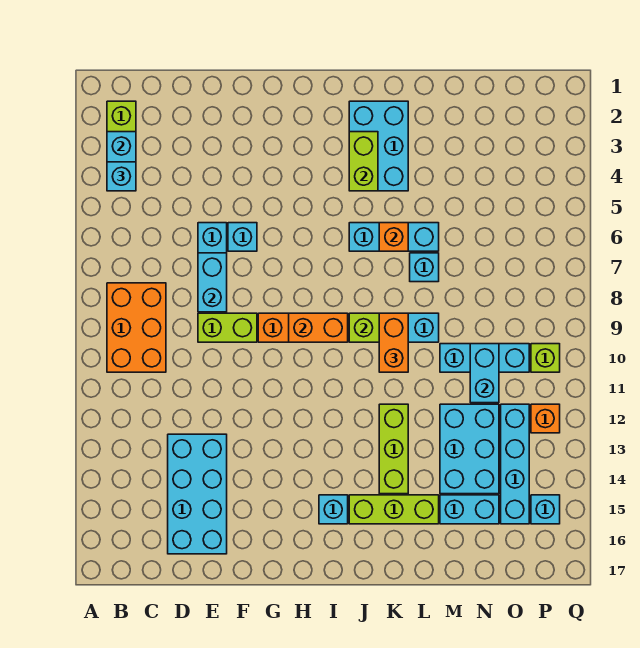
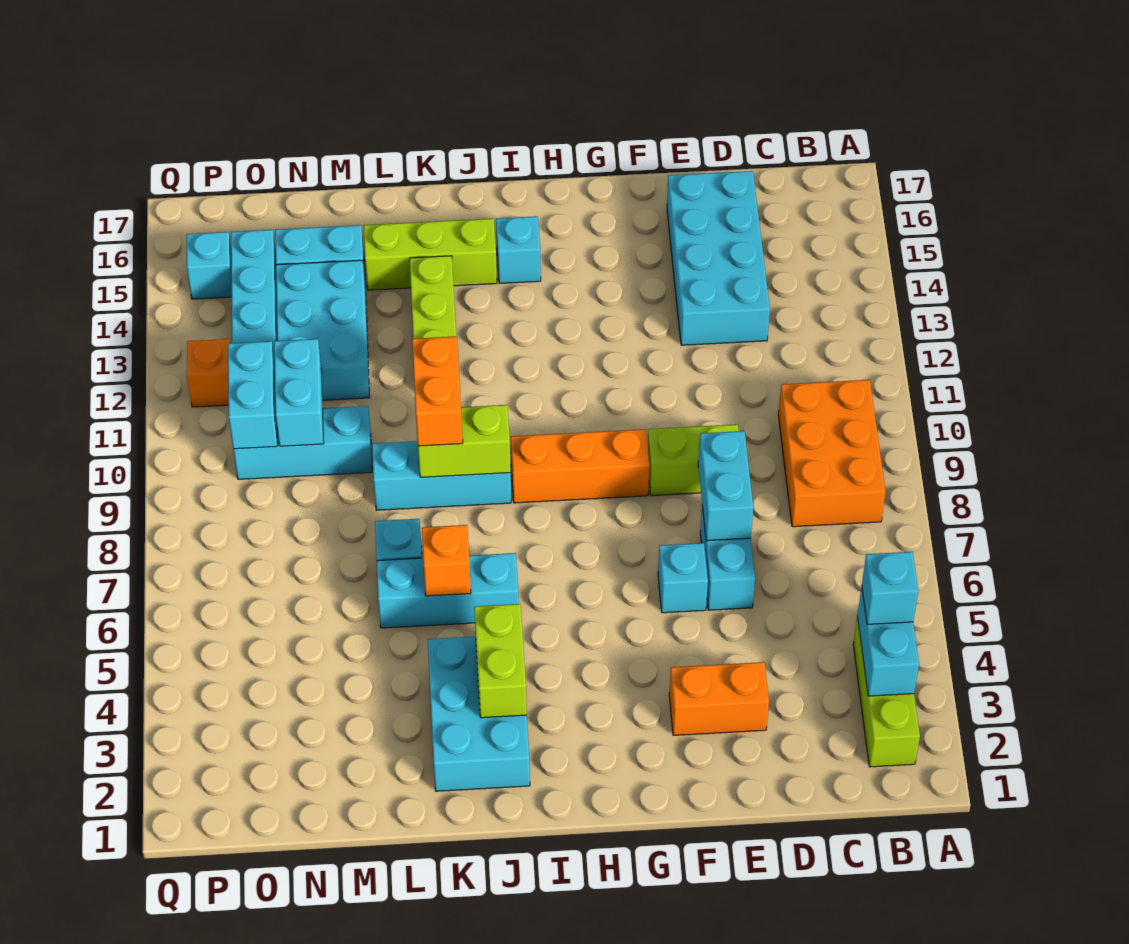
orange brick H9:I9 level 2 -> orange brick E3:F3 level 1
none -> cyan brick O10:O11 level 2
lime brick P10 level 1 -> none

